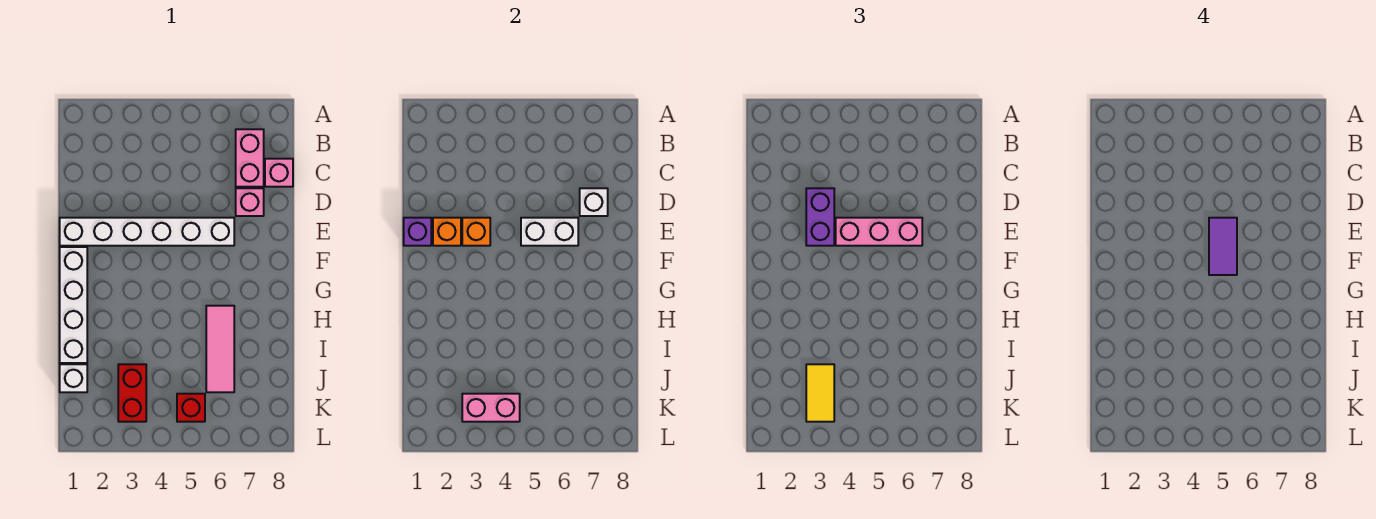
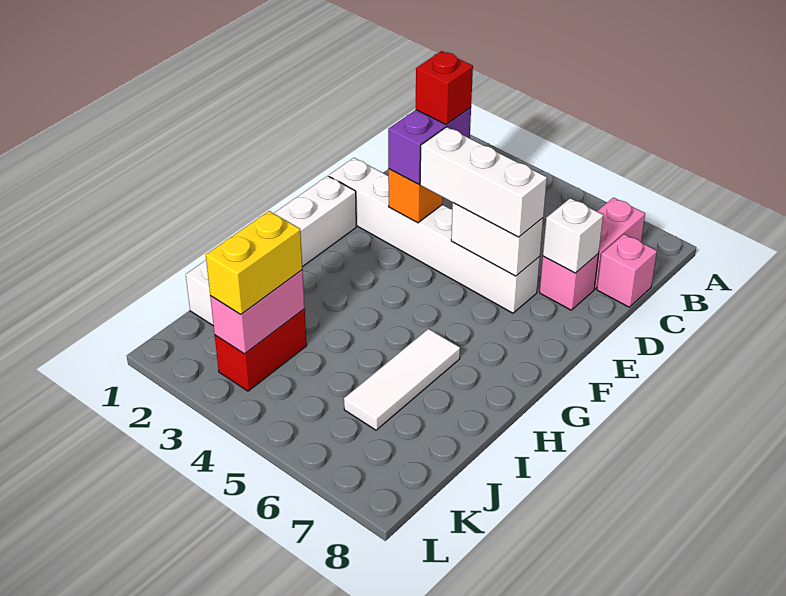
purple brick E1 level 2 -> none
orange brick E2 level 2 -> none
pink brick E4:E6 level 3 -> white brick E4:E6 level 3
purple tile E5:F5 level 4 -> none
pink tile H6:J6 level 1 -> white tile H6:J6 level 1
yellow tile J3:K3 level 3 -> yellow brick J3:K3 level 3
pink brick K3:K4 level 2 -> pink brick J3:K3 level 2
red brick K5 level 1 -> red brick D3 level 4

